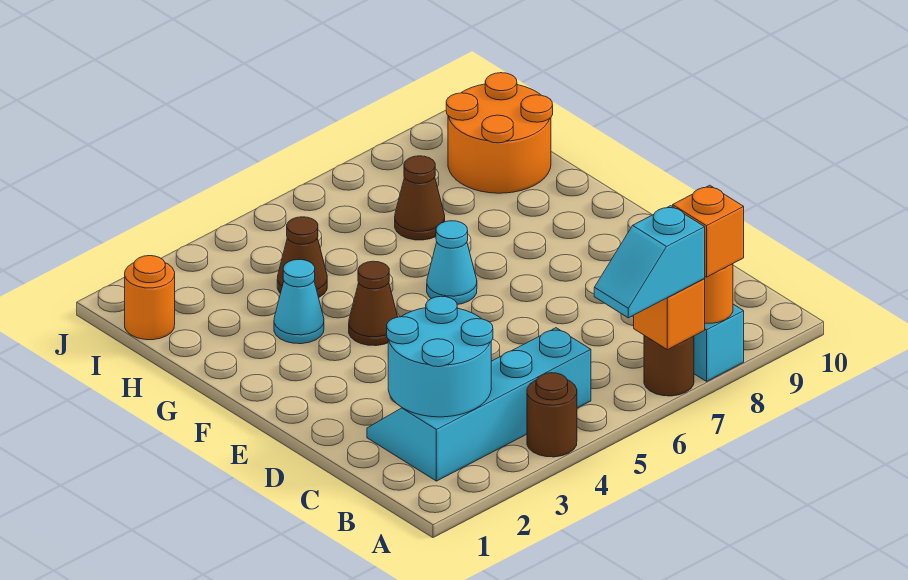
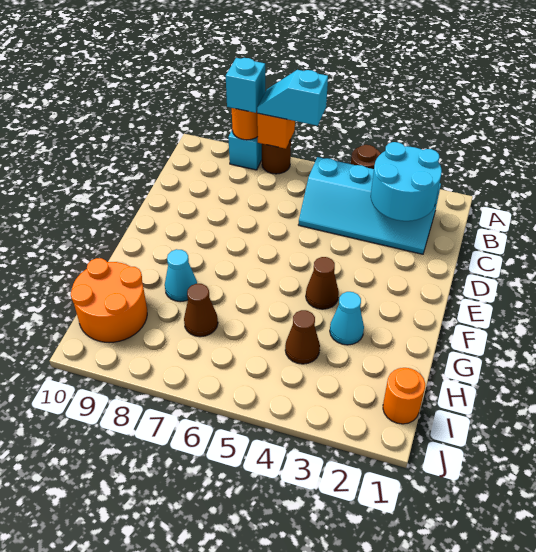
cyan slope A6:A7 level 3 top 7 -> cyan slope A6:A7 level 3 top 6
orange brick A8 level 3 -> cyan brick A8 level 3
cyan cone F6 level 1 -> cyan cone G8 level 1

